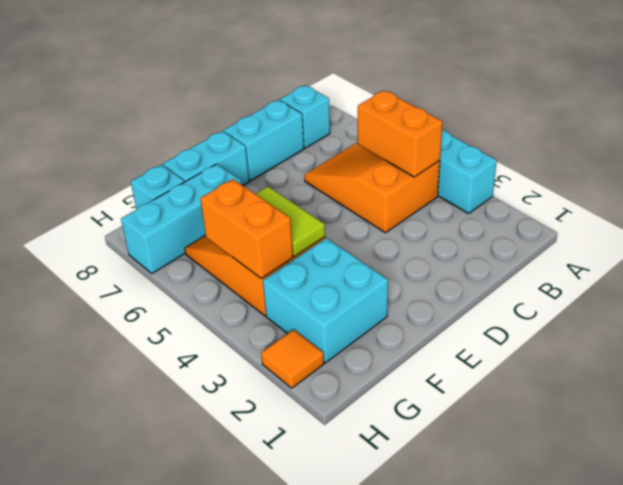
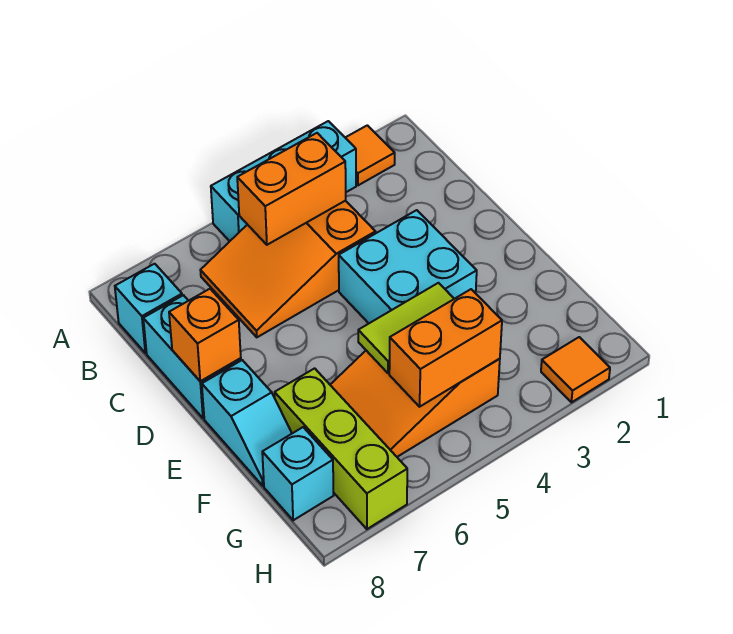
none -> orange tile A2 level 1
none -> orange brick D8 level 2
cyan brick E8:F8 level 1 -> cyan slope E8:F8 level 1 top E
cyan brick F2:G3 level 1 -> cyan brick D3:E4 level 1
cyan brick F7:H7 level 1 -> lime brick F7:H7 level 1

